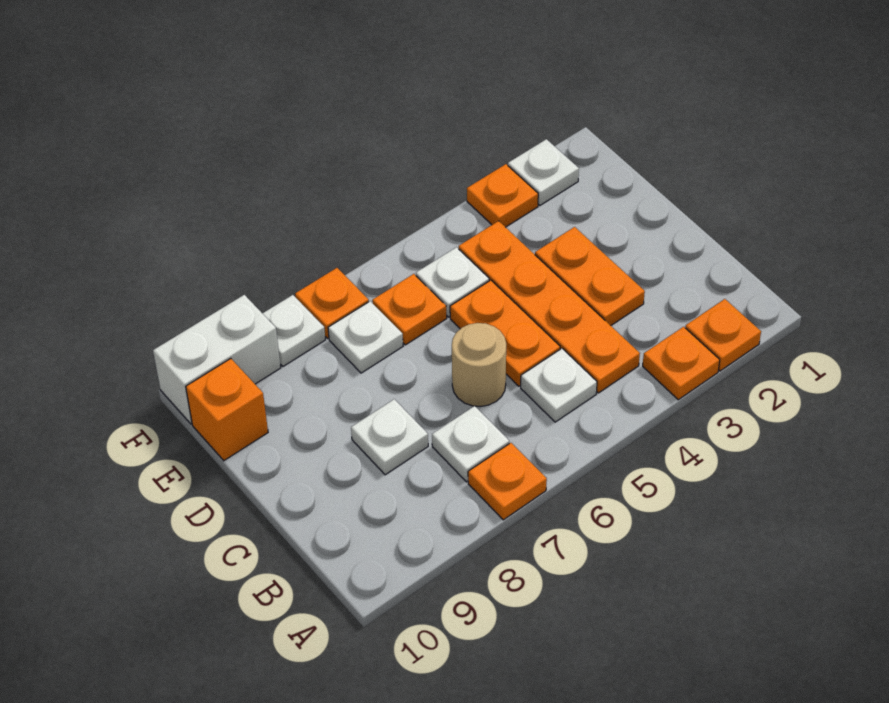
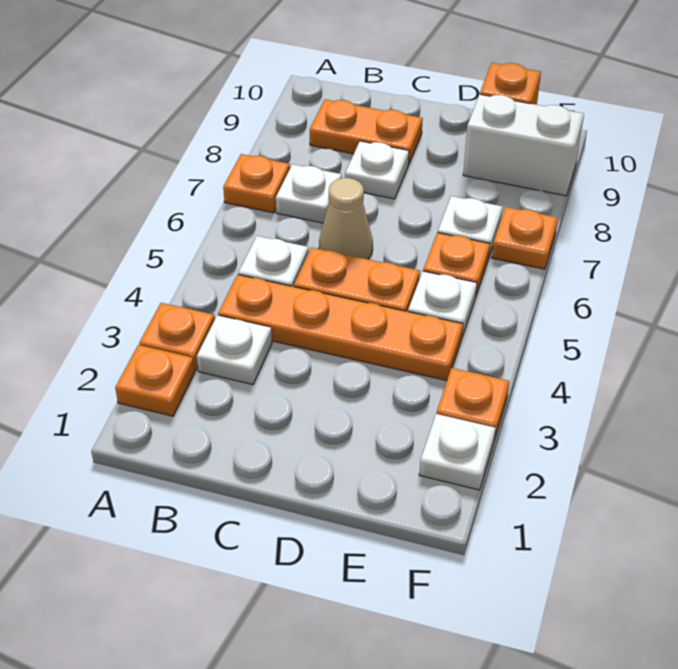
orange plate C3:D3 level 1 -> orange plate B9:C9 level 1
tan round brick C6 level 1 -> tan cone C6 level 1
white plate F8 level 1 -> white plate B3 level 1
white brick F9:F10 level 1 -> white brick E9:F9 level 1

